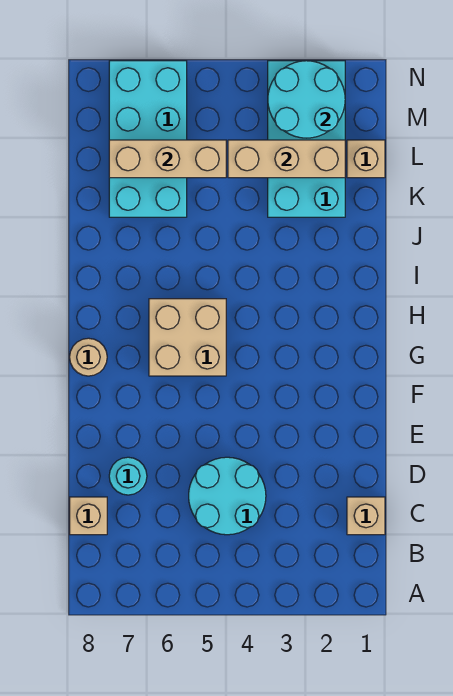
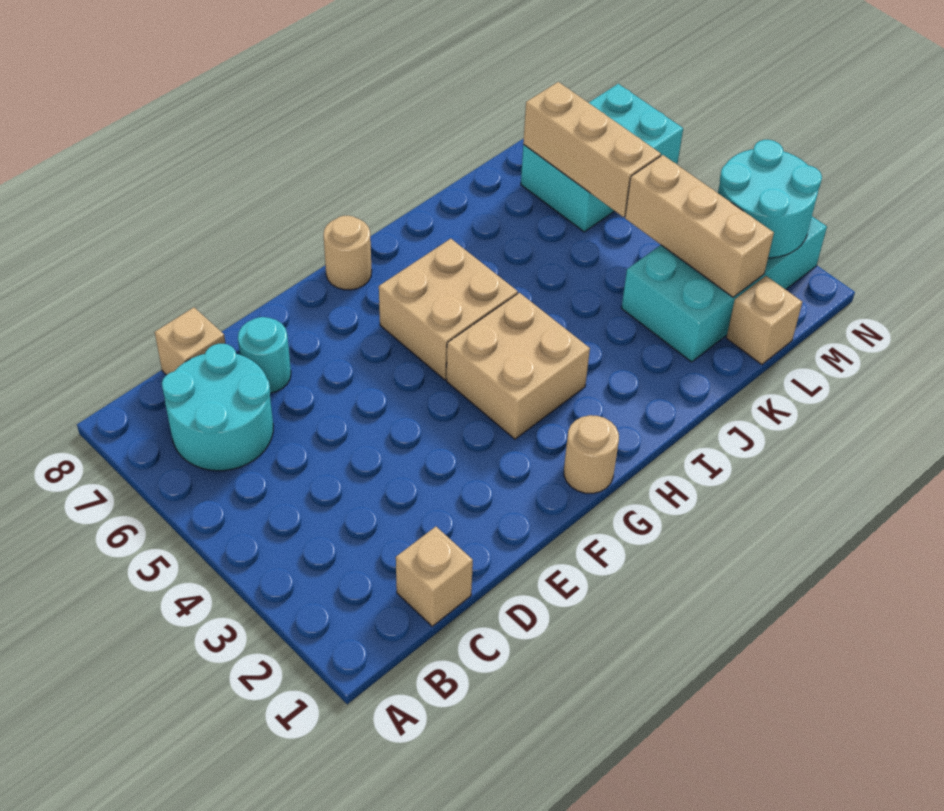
cyan round brick C4:D5 level 1 -> cyan round brick B6:C7 level 1
none -> tan round brick G1 level 1
none -> tan brick G3:H4 level 1
cyan brick K6:N7 level 1 -> cyan brick L6:N7 level 1

